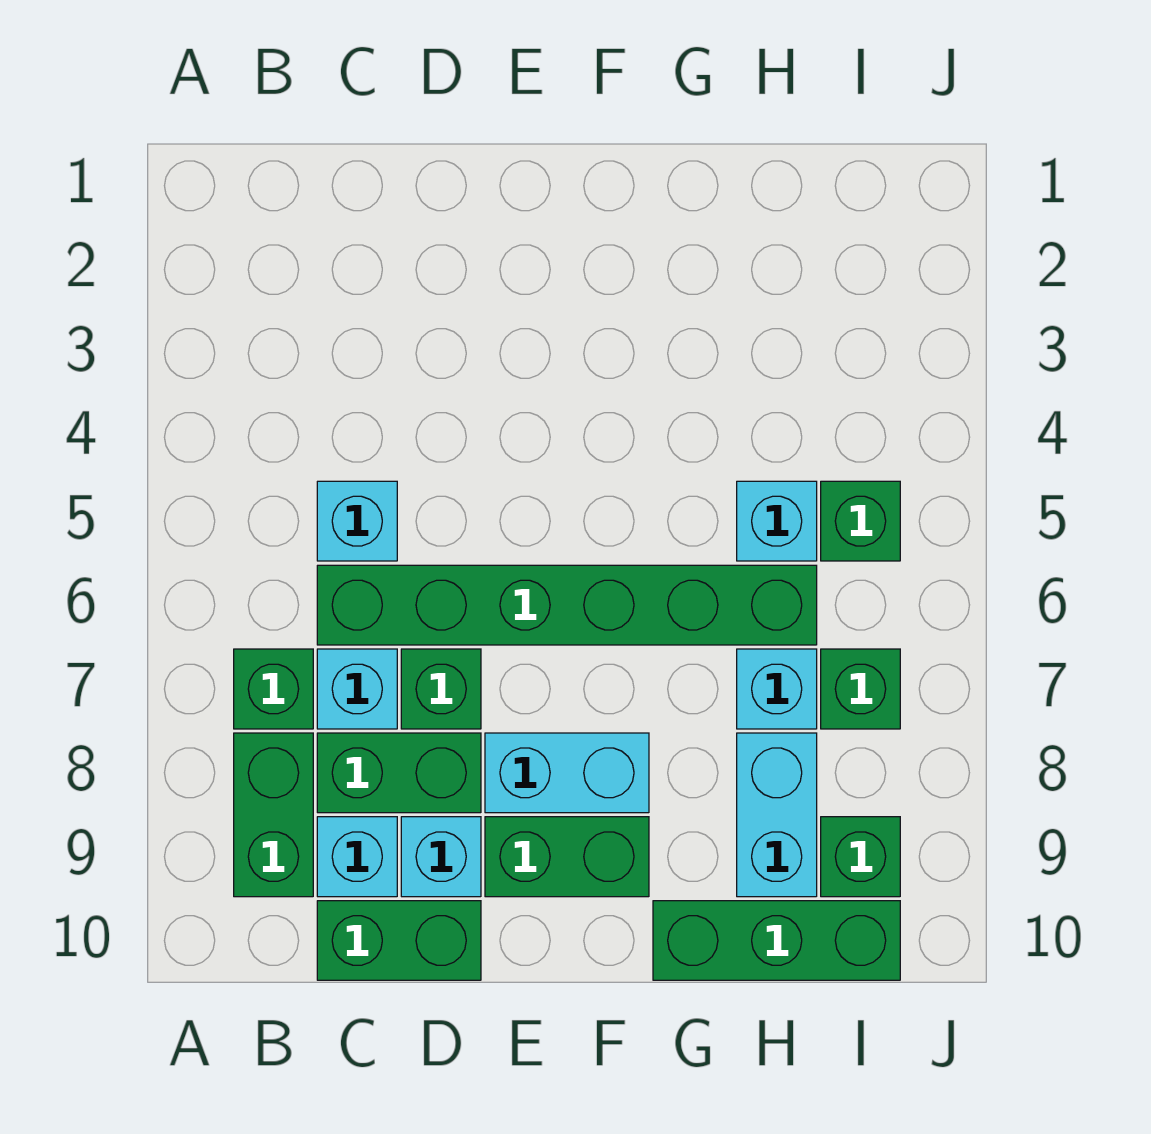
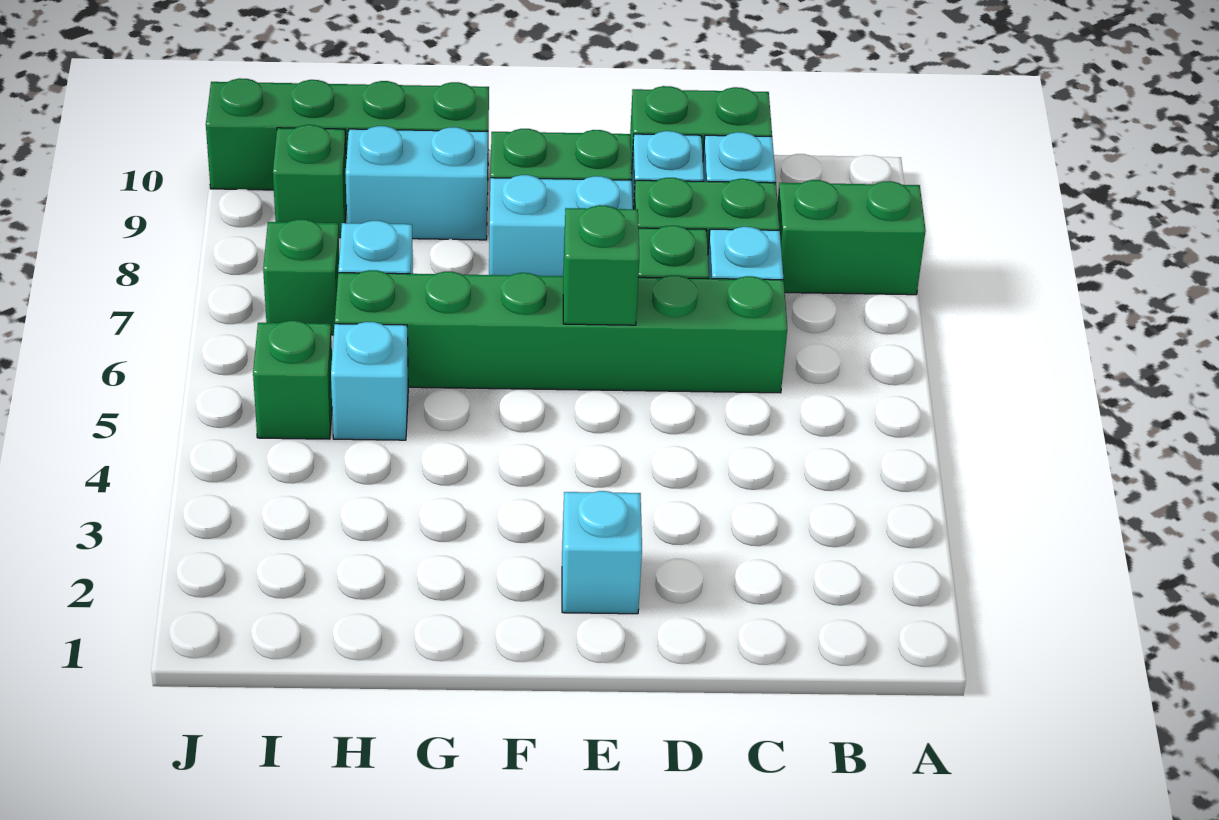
green brick B7 level 1 -> green brick E6 level 2
green brick B8:B9 level 1 -> green brick A8:B8 level 1
cyan brick C5 level 1 -> cyan brick E2 level 1
green brick G10:I10 level 1 -> green brick G10:J10 level 1
cyan brick H8:H9 level 1 -> cyan brick G9:H9 level 1

